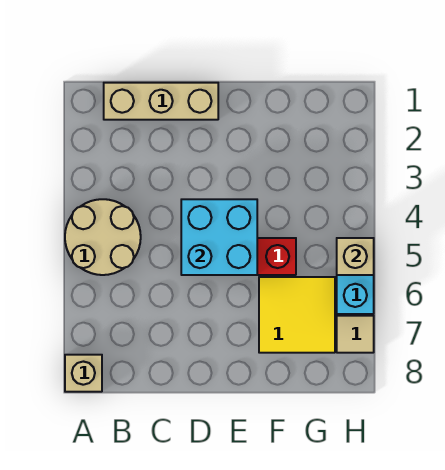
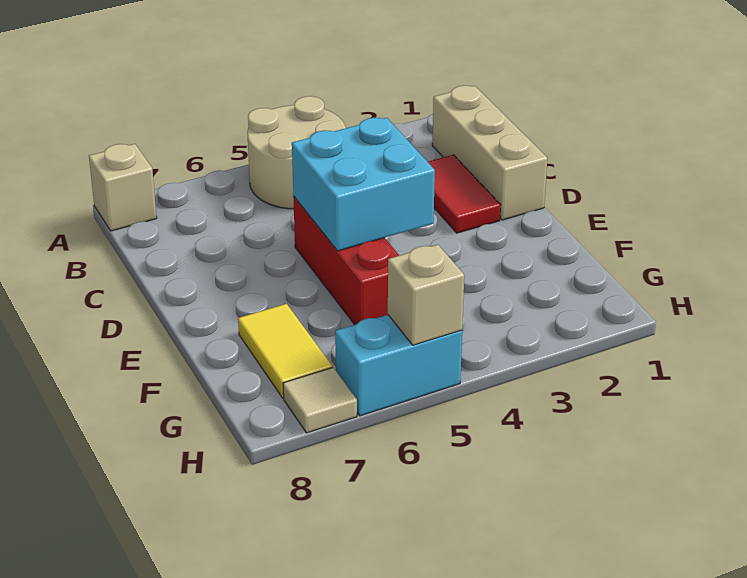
none -> red tile C2:D2 level 1
yellow tile F6:G7 level 1 -> yellow tile F7:G7 level 1

